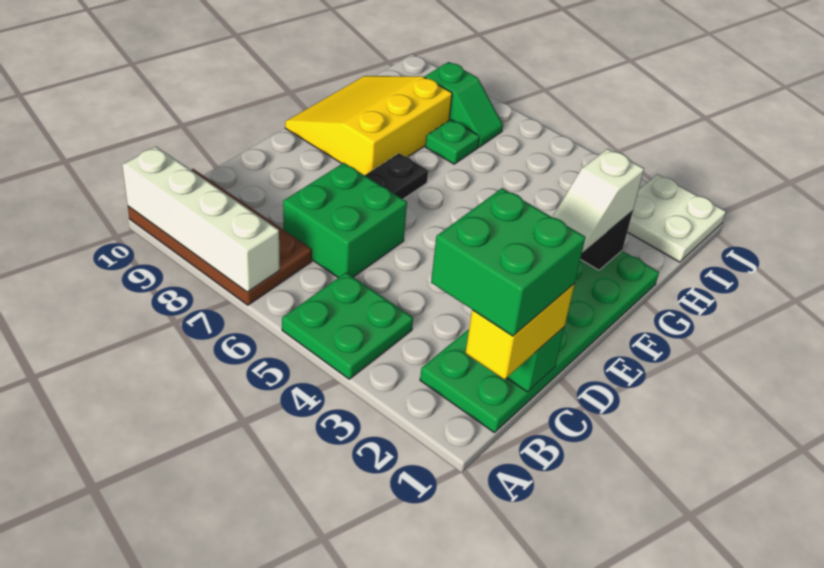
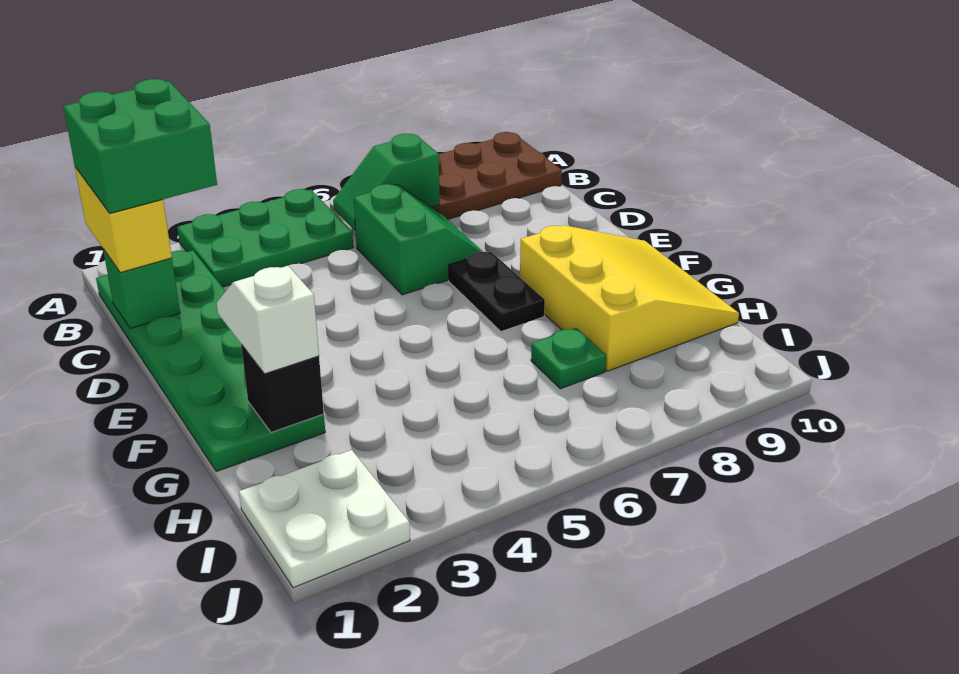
green plate A4:B5 level 1 -> green plate A3:B5 level 1
white brick A7:A10 level 2 -> none
green brick C6:D7 level 1 -> green slope C6:D7 level 1 top 6
green slope I7:I8 level 1 top 8 -> green slope B6:B7 level 2 top 7

